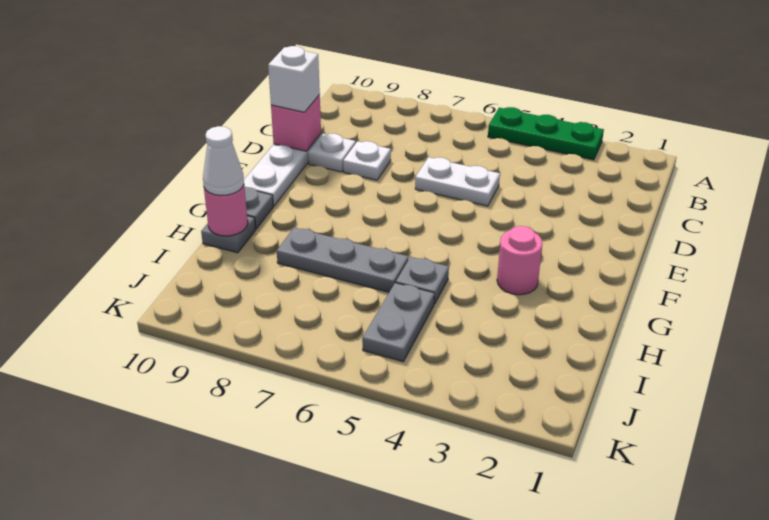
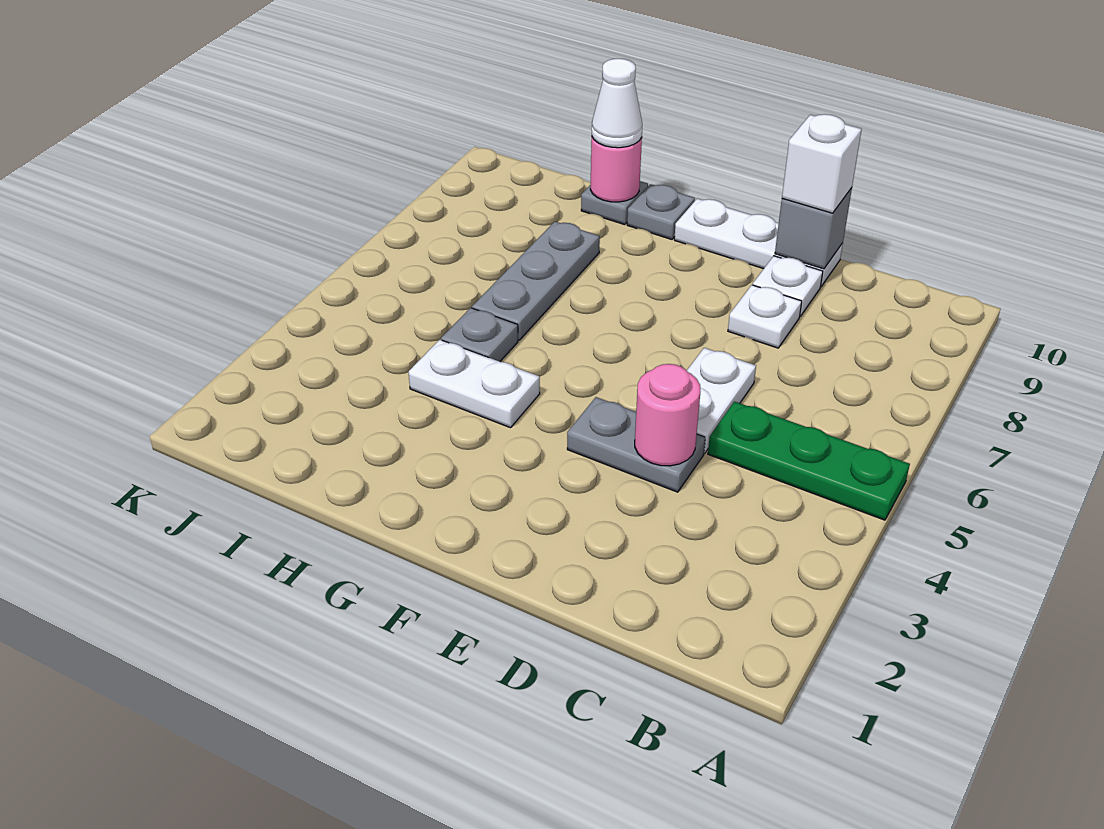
green plate A3:A5 level 1 -> green plate A5:C5 level 1
pink brick D10 level 2 -> grey brick D10 level 2
pink round brick G3 level 1 -> pink round brick D4 level 2
none -> white plate G4:H4 level 1
grey plate I5:J5 level 1 -> grey plate D4:E4 level 1

